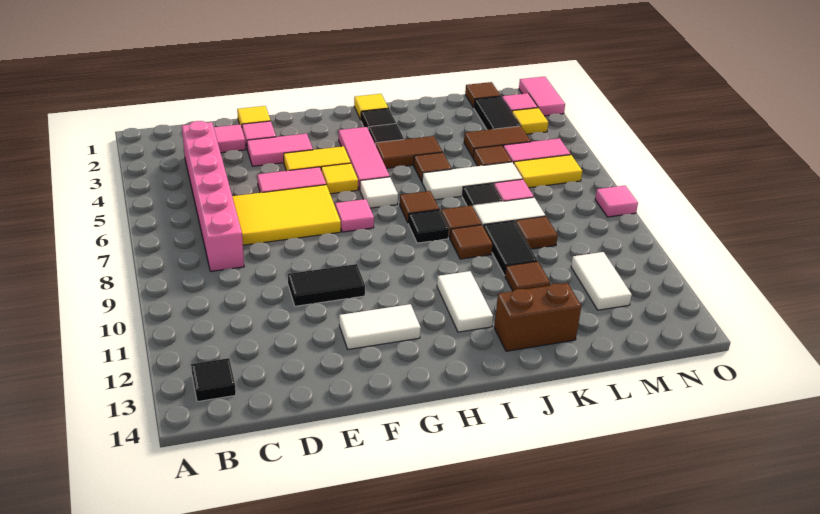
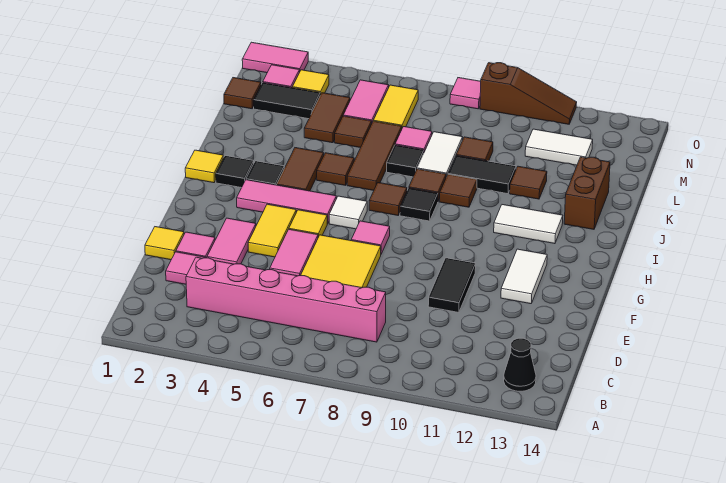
black tile B13 level 1 -> black cone B13 level 1
white tile J6:L6 level 1 -> brown tile J6:L6 level 1
none -> brown slope O9:O11 level 1 top 9

